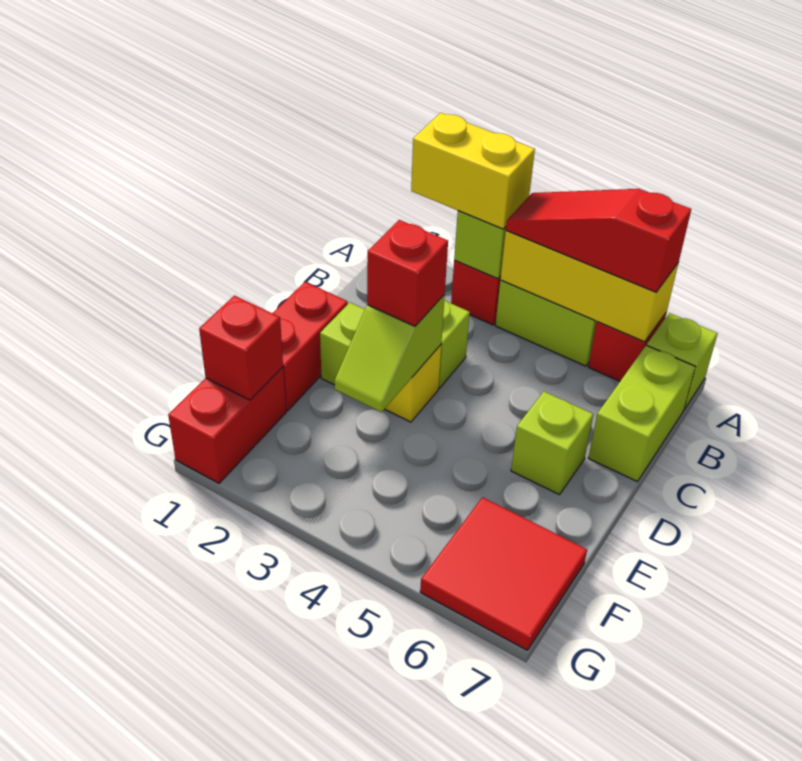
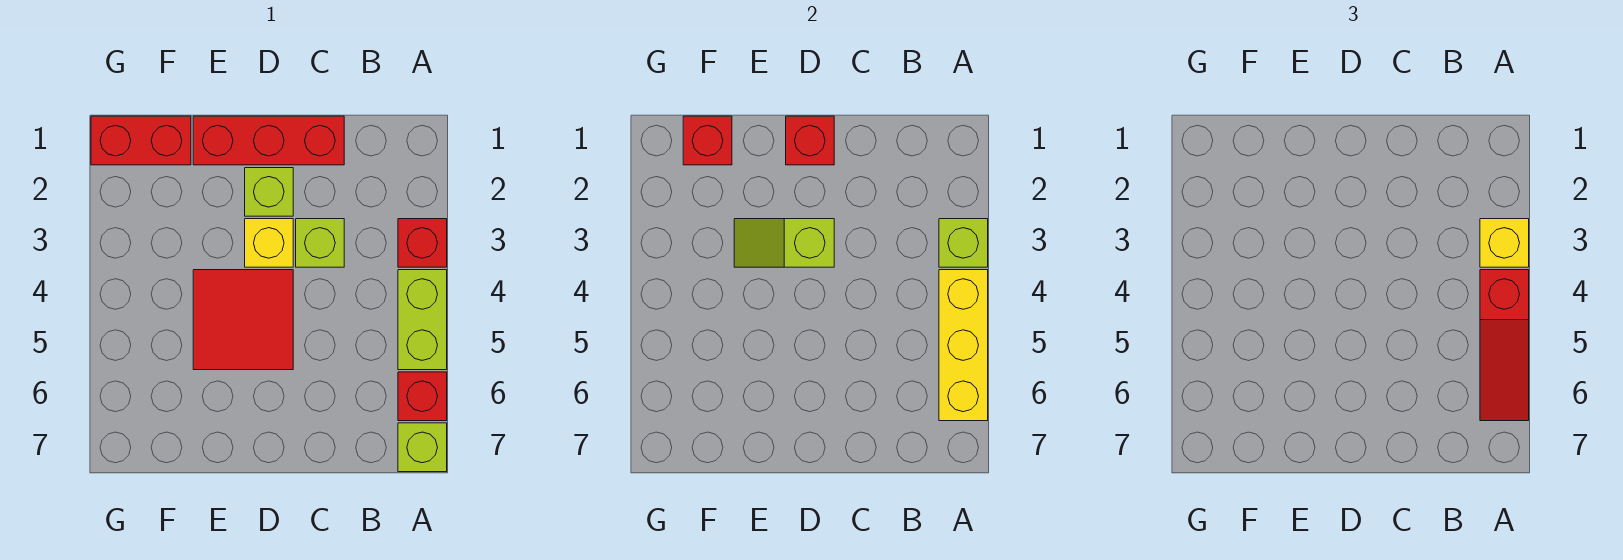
yellow brick A2:A3 level 3 -> yellow brick A3 level 3
red slope A4:A6 level 3 top 6 -> red slope A4:A6 level 3 top 4
lime brick B7:C7 level 1 -> none
red brick D1:E1 level 1 -> red brick C1:E1 level 1
red brick D3 level 3 -> red brick D1 level 2
lime brick D6 level 1 -> none
red tile F6:G7 level 1 -> red tile D4:E5 level 1

